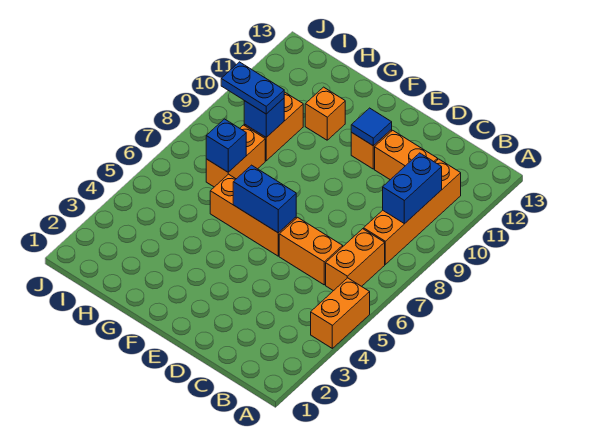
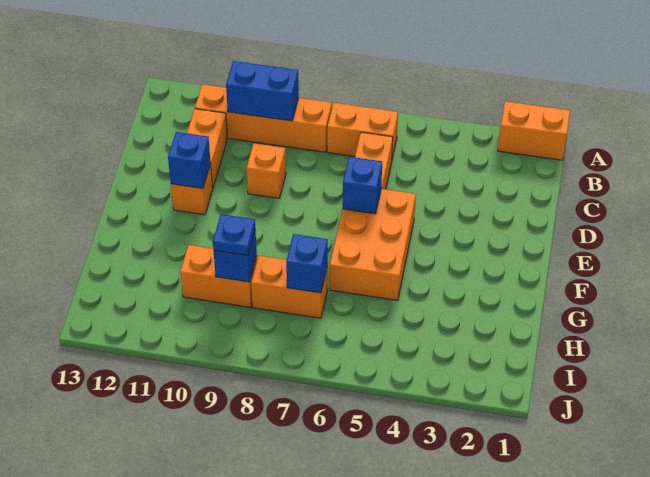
orange brick A4:A5 level 1 -> orange brick A1:A2 level 1
orange brick E6:G6 level 1 -> orange brick E5:G6 level 1
blue brick E6:F6 level 2 -> blue brick E6 level 2
blue tile E11 level 2 -> blue brick E11 level 2
orange brick G11 level 1 -> orange brick D9 level 1
blue plate H9:I9 level 3 -> blue plate H9 level 3

